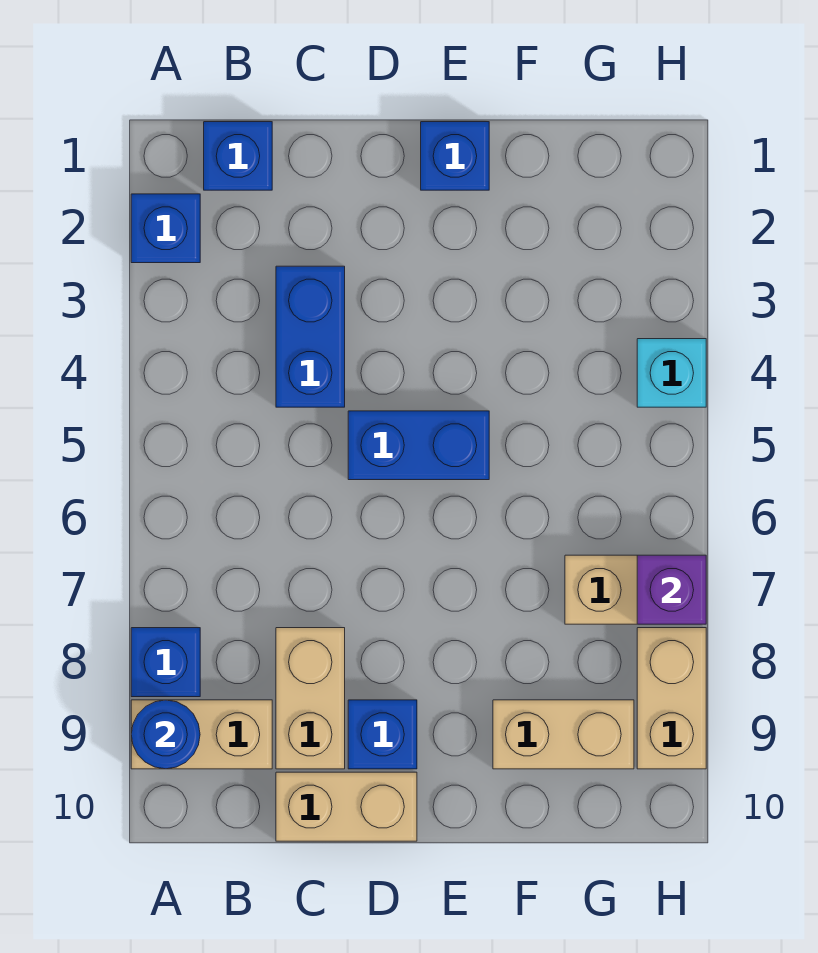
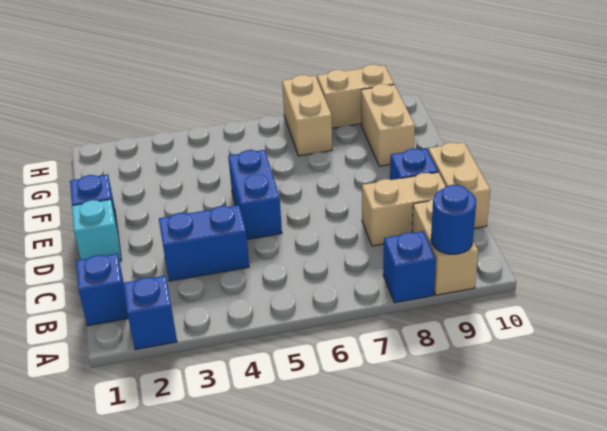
cyan brick H4 level 1 -> cyan brick D1 level 1
purple brick H7 level 2 -> none

